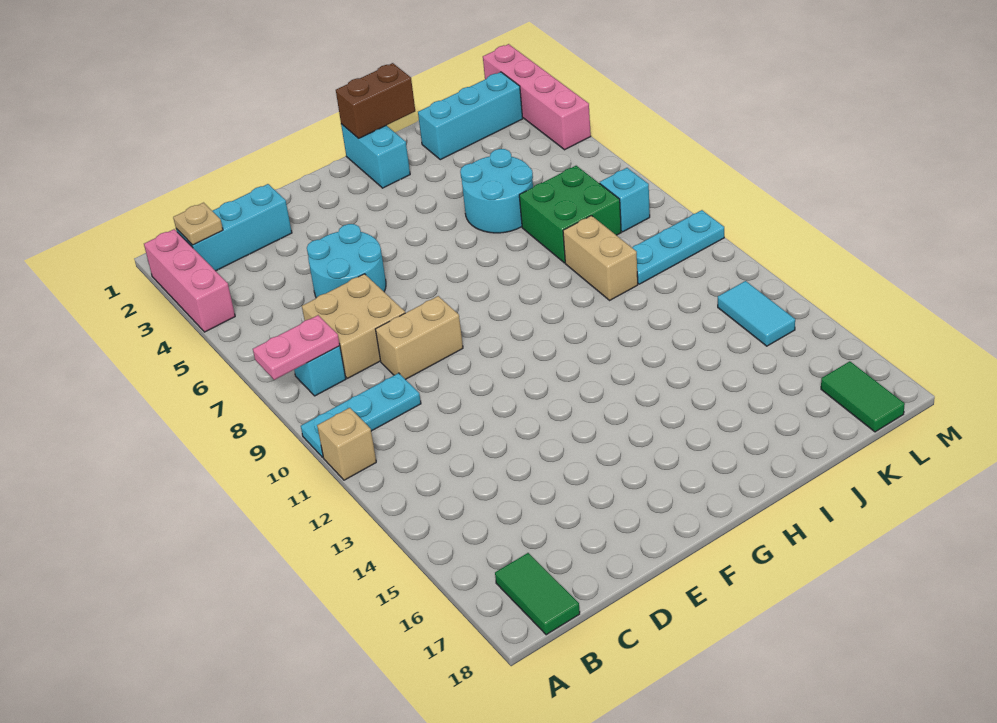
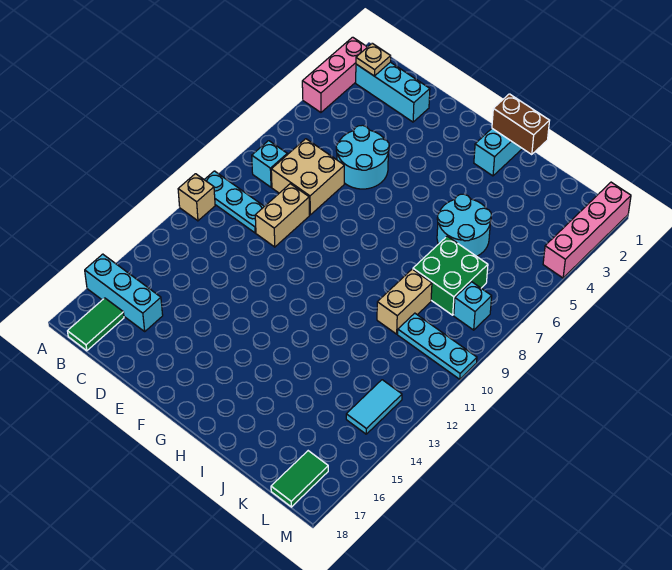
pink plate A8:B8 level 2 -> none
tan brick D9:E9 level 1 -> tan brick D9:D10 level 1
cyan brick J2:L2 level 1 -> cyan brick A16:C16 level 1

